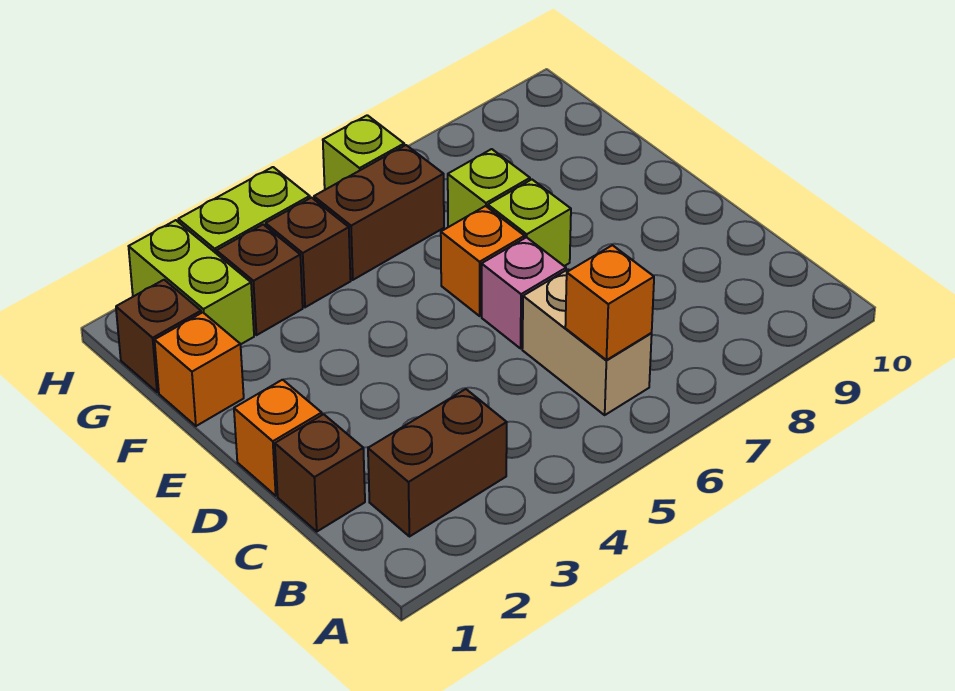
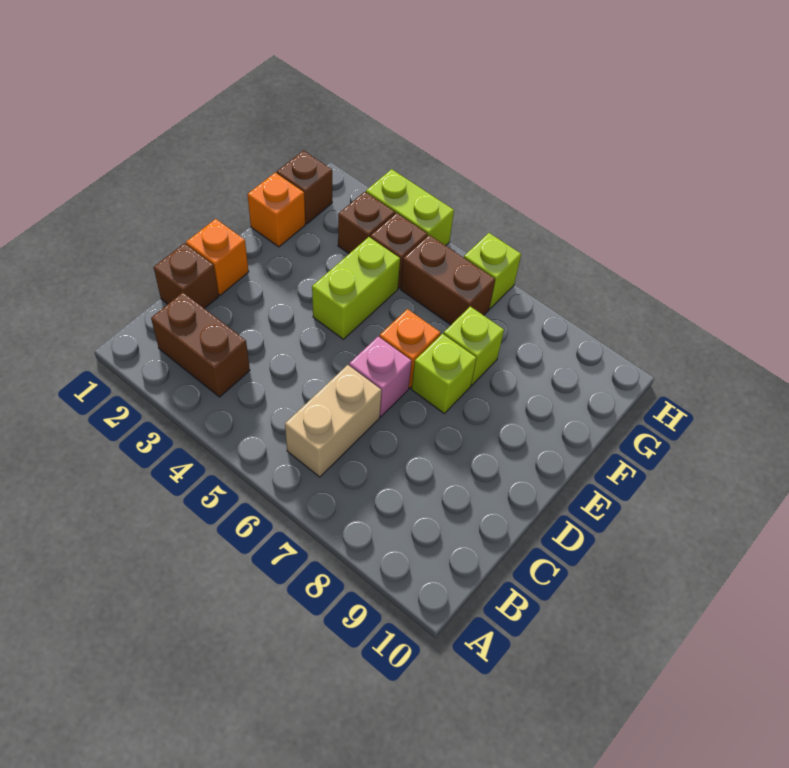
orange brick B6 level 2 -> none
lime brick G2:H2 level 1 -> lime brick E4:F4 level 1

